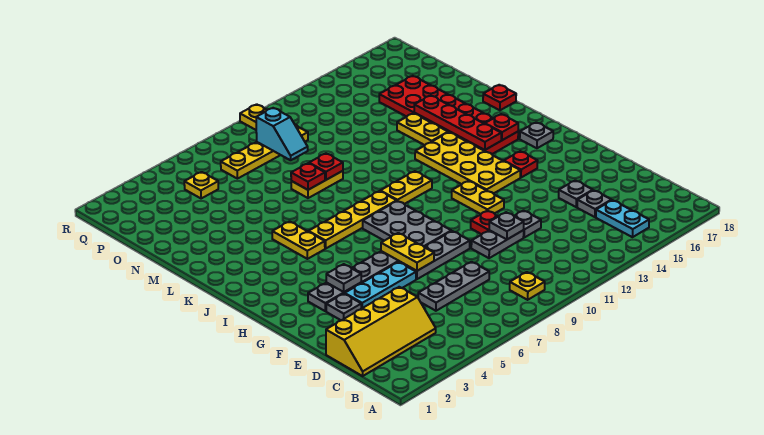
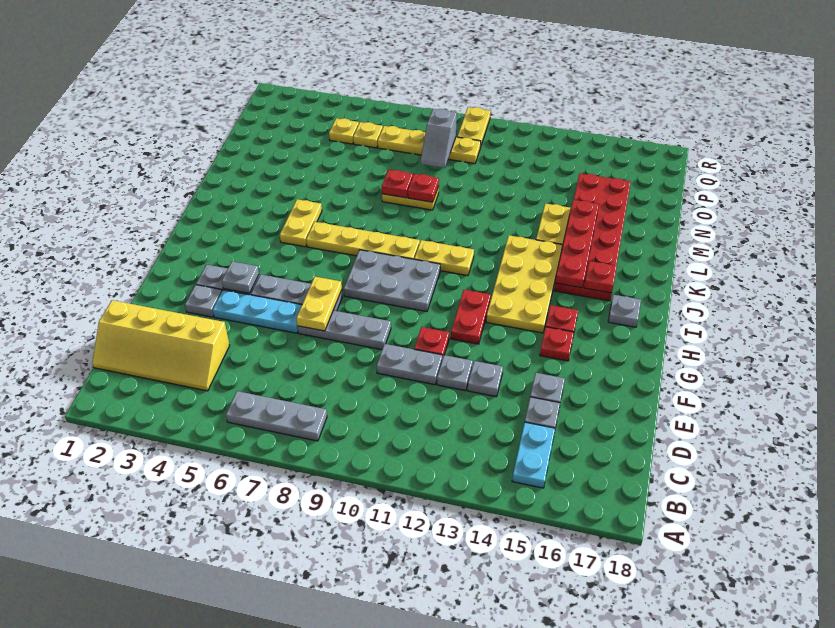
yellow plate B9 level 1 -> yellow plate P6 level 1
grey plate D6:D8 level 1 -> grey plate B6:B8 level 1
grey plate E11 level 2 -> grey plate E13 level 1
grey plate G8:I9 level 1 -> grey plate H8:I10 level 1
yellow plate G12:H12 level 1 -> red plate G12:H12 level 1
red plate L18 level 1 -> red plate G15 level 1
cyan slope O9:P9 level 2 top P -> grey slope O9:P9 level 2 top P

